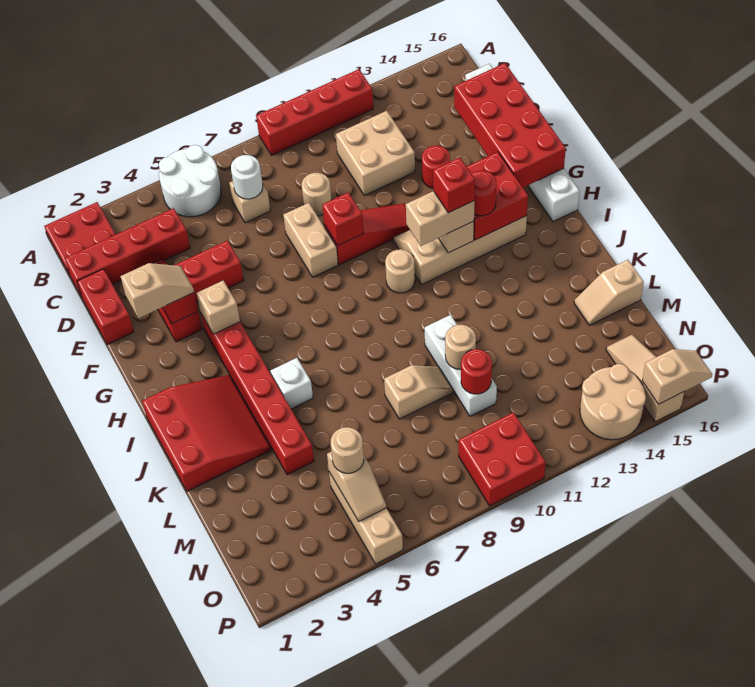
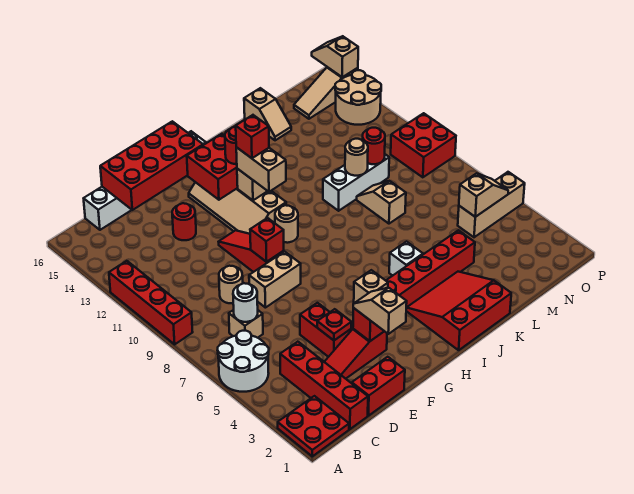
tan brick C11:D12 level 1 -> none
none -> red plate E4 level 2
tan round brick N5 level 3 -> none

